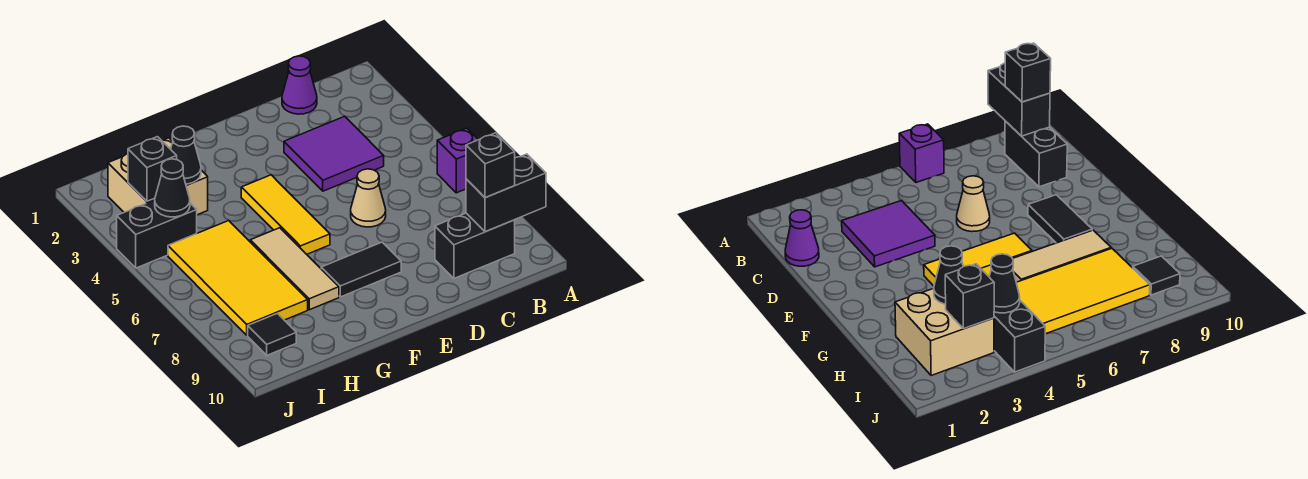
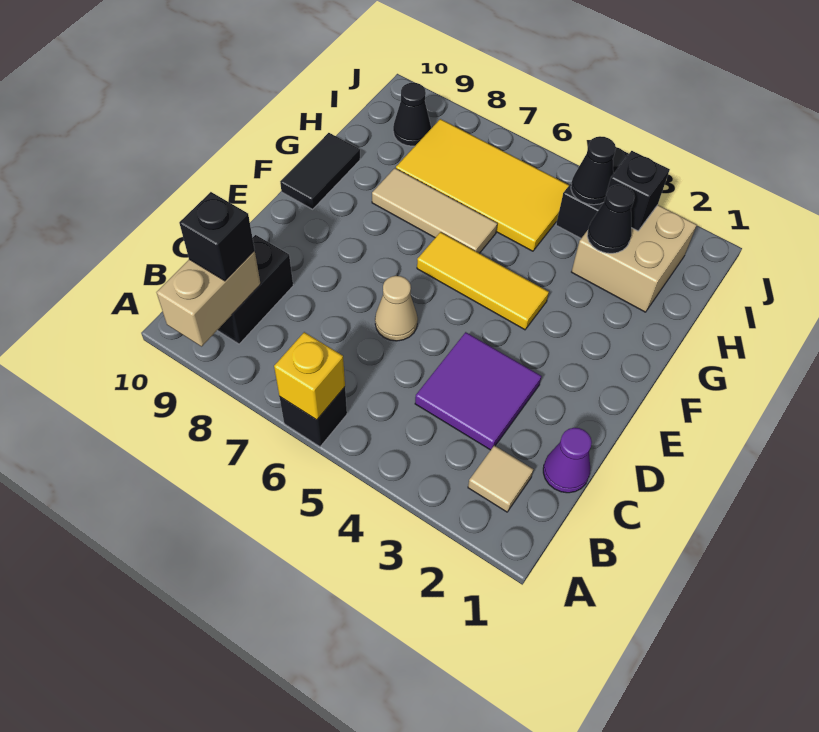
purple brick A6 level 1 -> black brick A6 level 1
none -> yellow brick A6 level 2
black brick A9:B9 level 2 -> tan brick A9:B9 level 2
none -> tan tile B2 level 1
black tile E8:F8 level 1 -> black tile F10:G10 level 1
black tile I9 level 1 -> black cone I9 level 1

